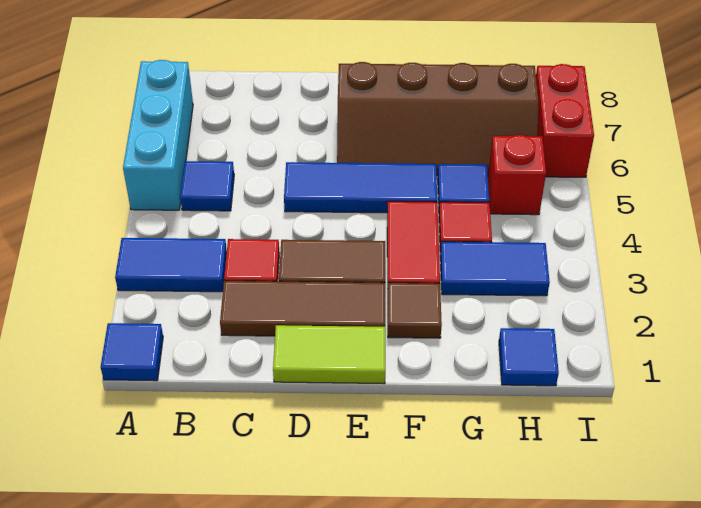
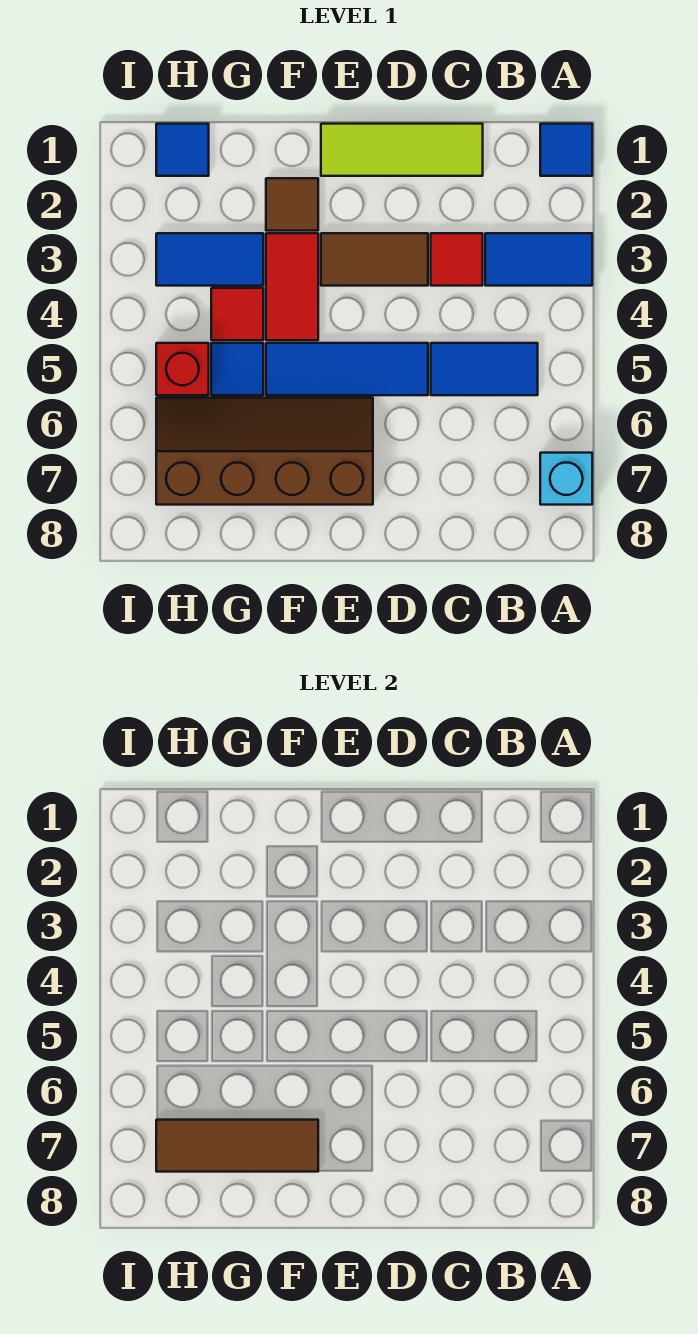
cyan brick A5:A7 level 1 -> cyan brick A7 level 1
blue tile B5 level 1 -> blue tile B5:C5 level 1
brown tile C2:E2 level 1 -> brown tile F7:H7 level 2
lime tile D1:E1 level 1 -> lime tile C1:E1 level 1
red brick I6:I7 level 1 -> none

